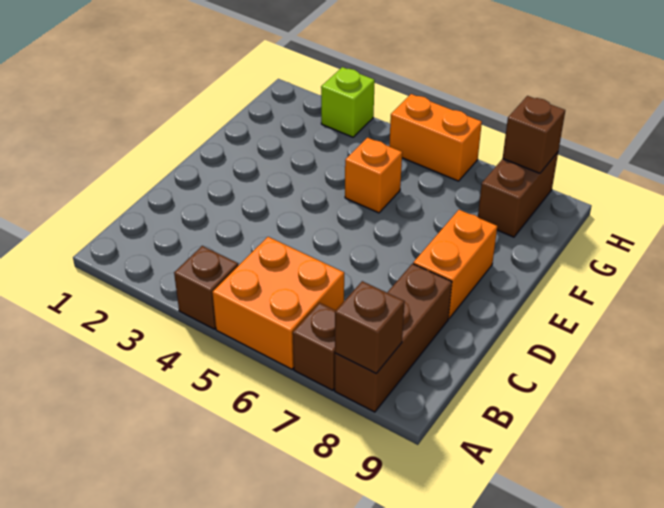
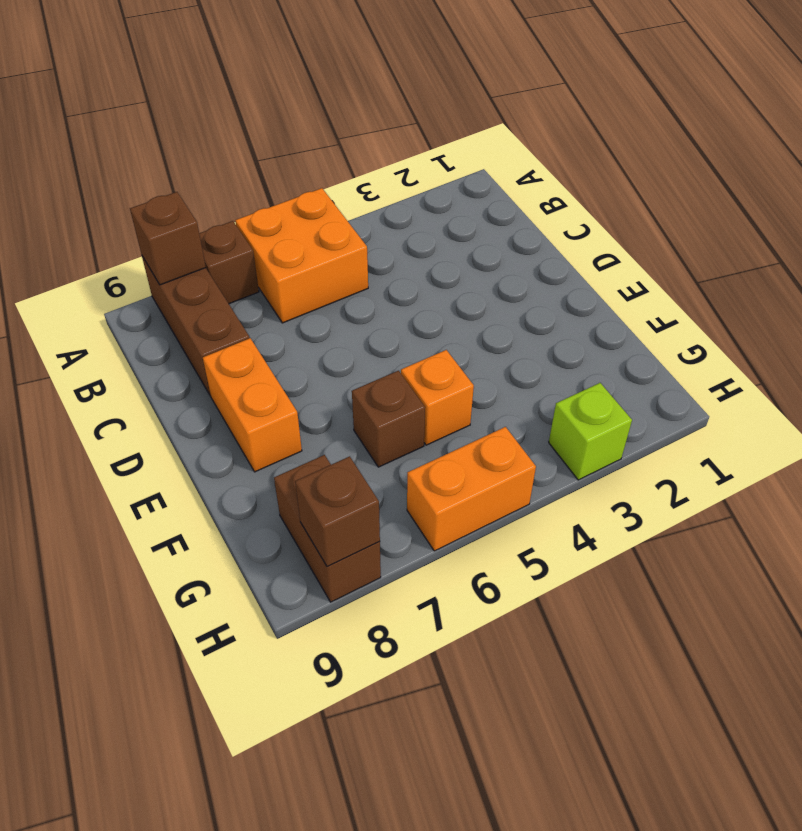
brown brick A4 level 1 -> brown brick F6 level 1

